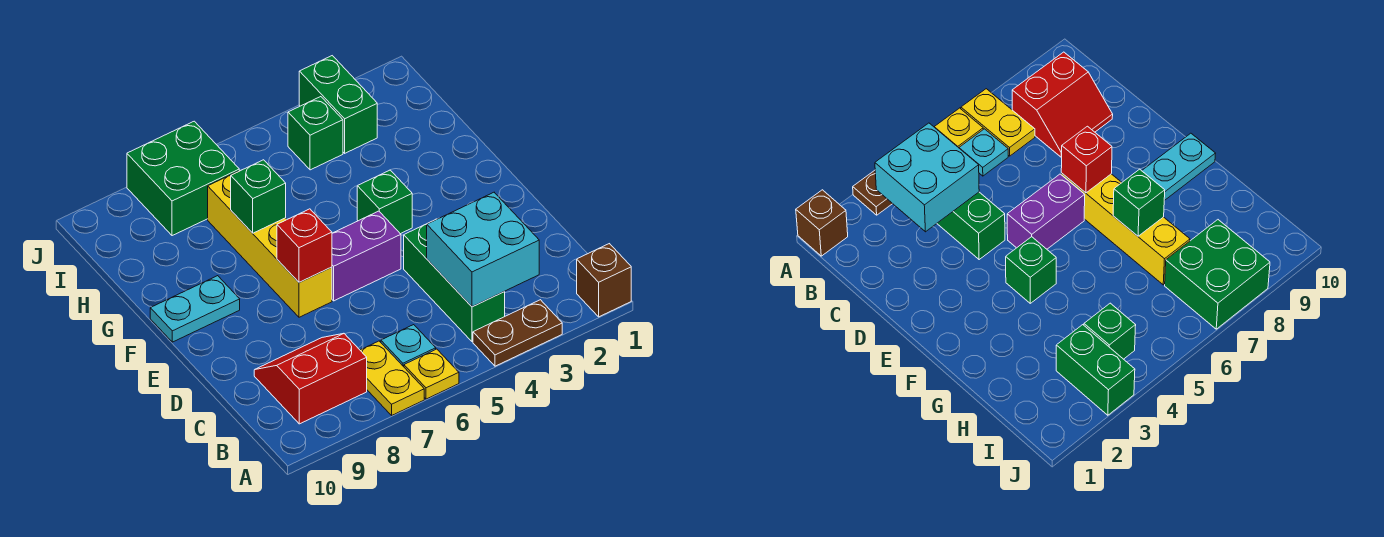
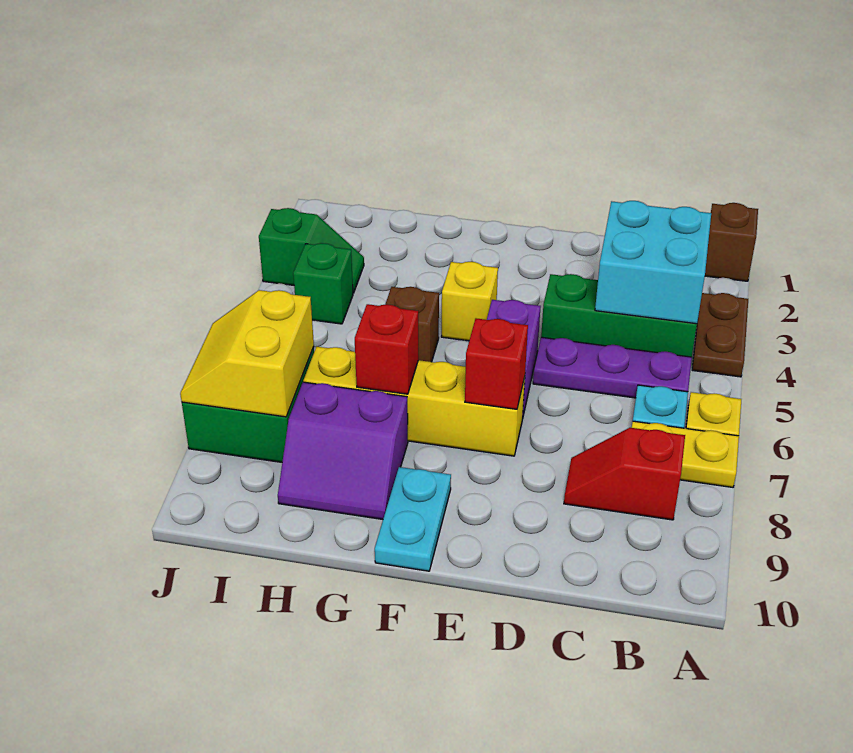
none -> purple plate B5:D5 level 1
red slope B8:C9 level 1 top B -> red slope B8:C8 level 1 top B
green brick F4 level 1 -> yellow brick F4 level 1
none -> brown brick G5 level 1
green brick G7 level 2 -> red brick G7 level 2
none -> purple slope G8:H9 level 1 top 8
green brick I3:J3 level 1 -> green slope I3:J3 level 1 top J
none -> yellow slope I7:J8 level 2 top I

